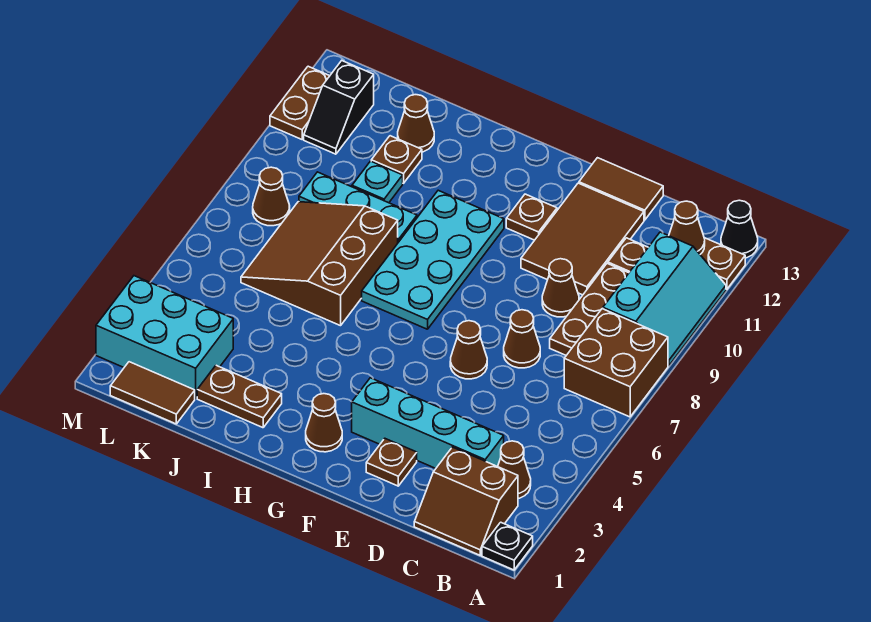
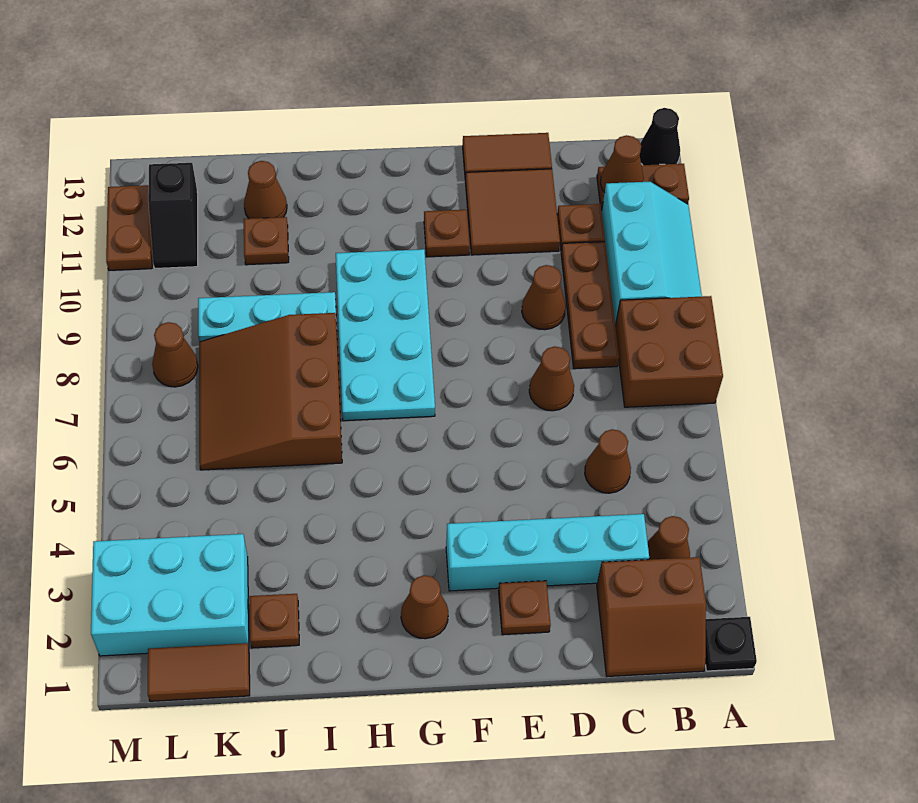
brown tile D10:E12 level 1 -> brown tile D11:E12 level 1
brown cone E6 level 1 -> brown cone C5 level 1
brown plate I2:J2 level 1 -> brown plate J2 level 1
cyan plate J10 level 1 -> none

